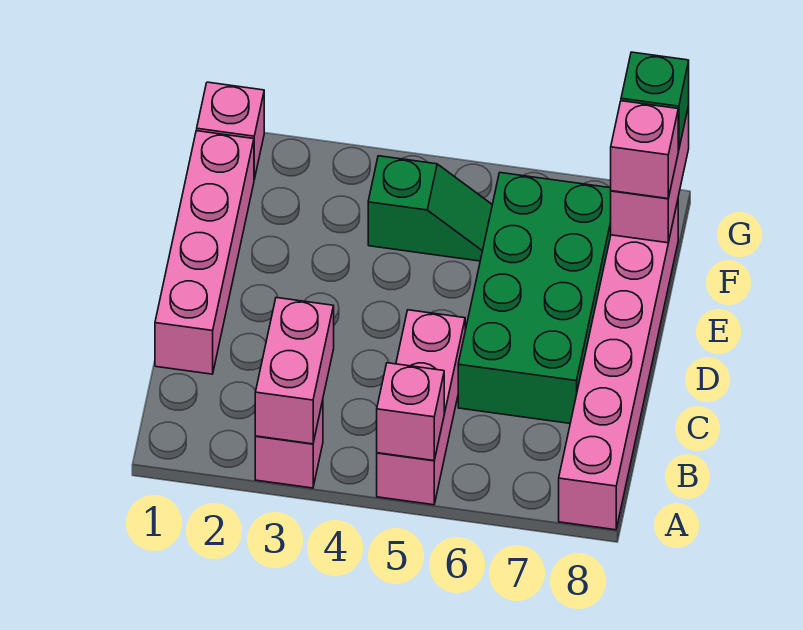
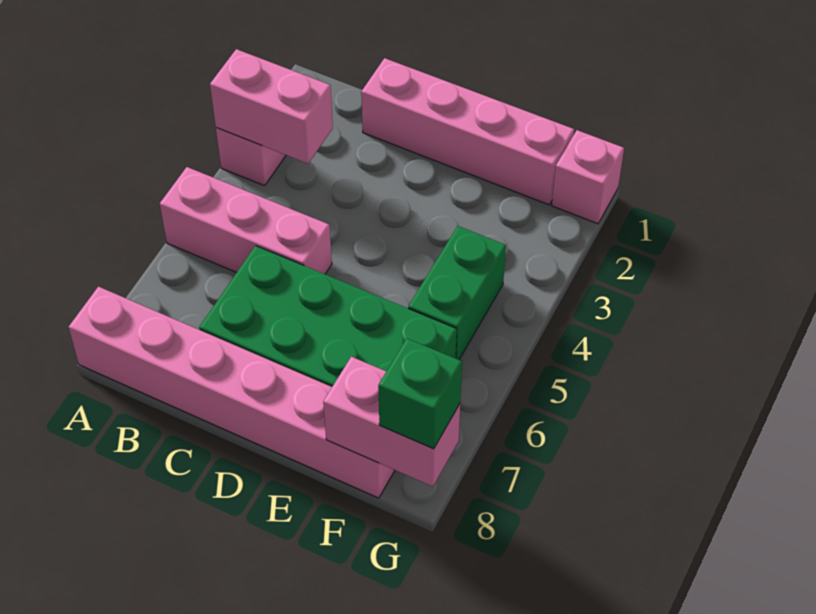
pink brick A5 level 2 -> none
green slope F4:F5 level 1 top 4 -> green brick F4:F5 level 1
pink brick F8 level 3 -> none

